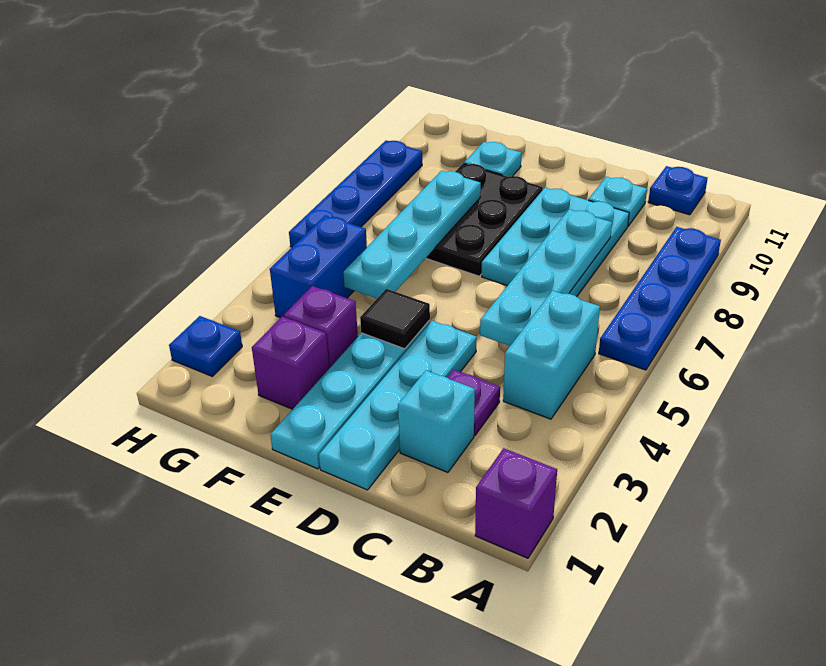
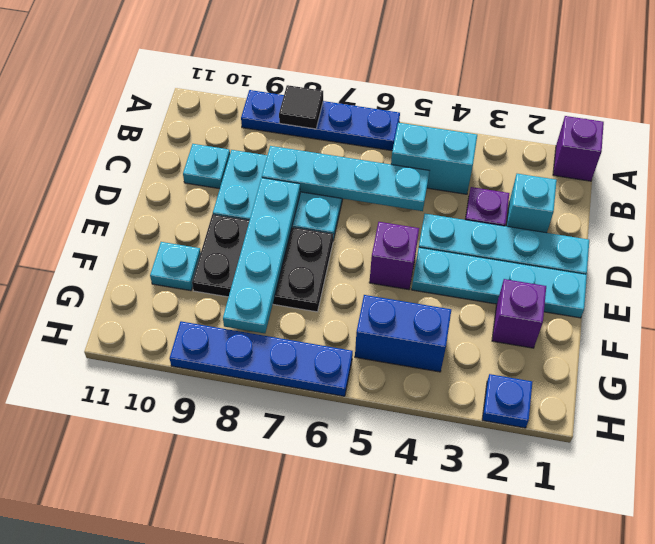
blue plate B11 level 1 -> none
black tile E4 level 2 -> black tile A8 level 2
purple brick F3 level 1 -> purple brick E5 level 1
cyan plate F5:F8 level 2 -> cyan plate D8:G8 level 2

